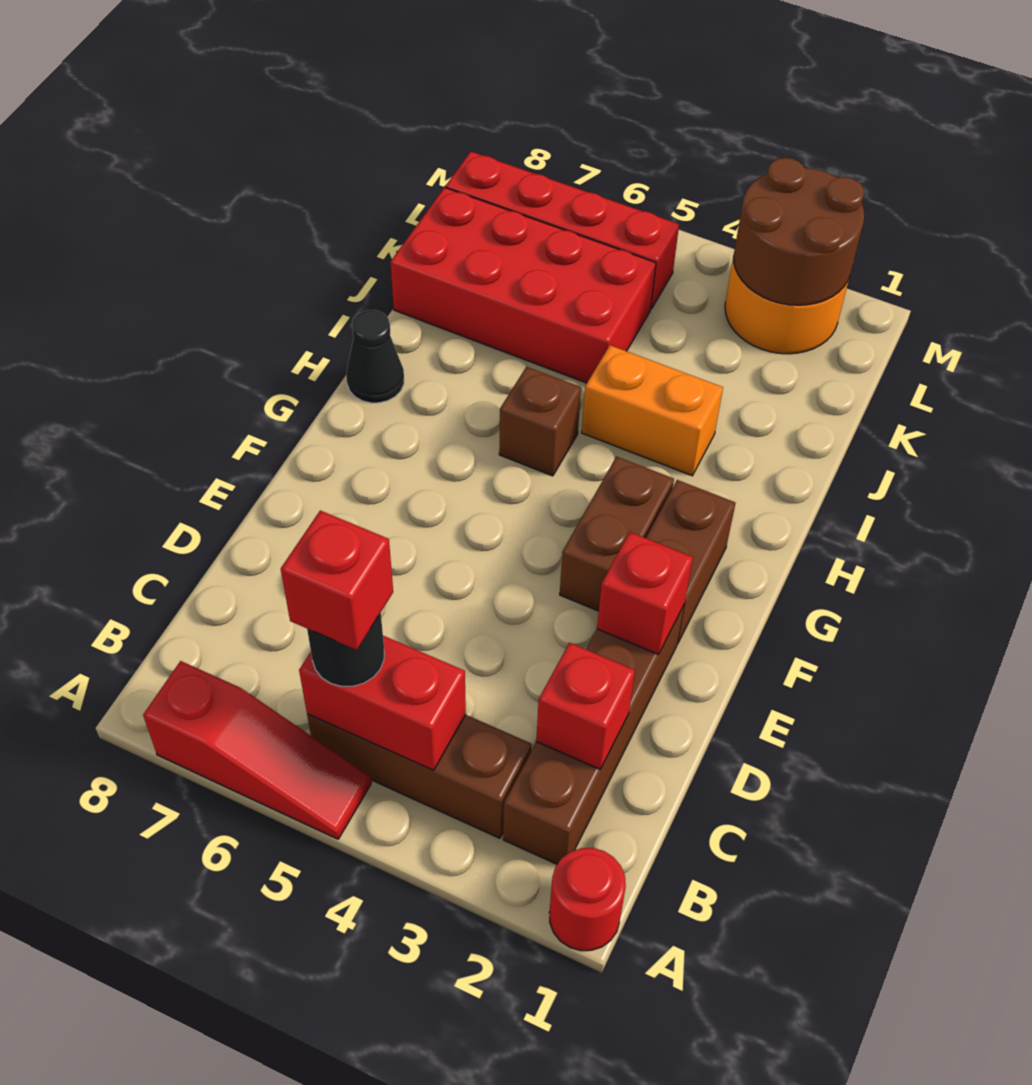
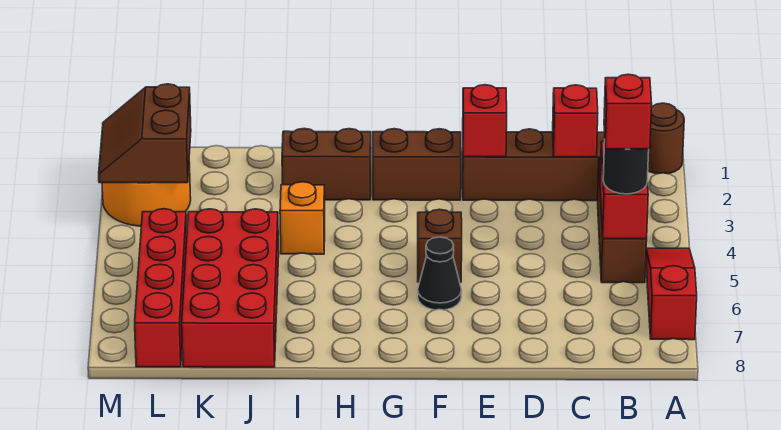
red round brick A1 level 1 -> brown round brick A1 level 1
brown brick F3:G3 level 1 -> brown brick H2:I2 level 1
brown brick H5 level 1 -> brown brick F5 level 1
black cone H8 level 1 -> black cone F6 level 1
orange brick I3:I4 level 1 -> orange brick I4 level 1
brown round brick L2:M3 level 2 -> brown slope L2:M3 level 2 top L

